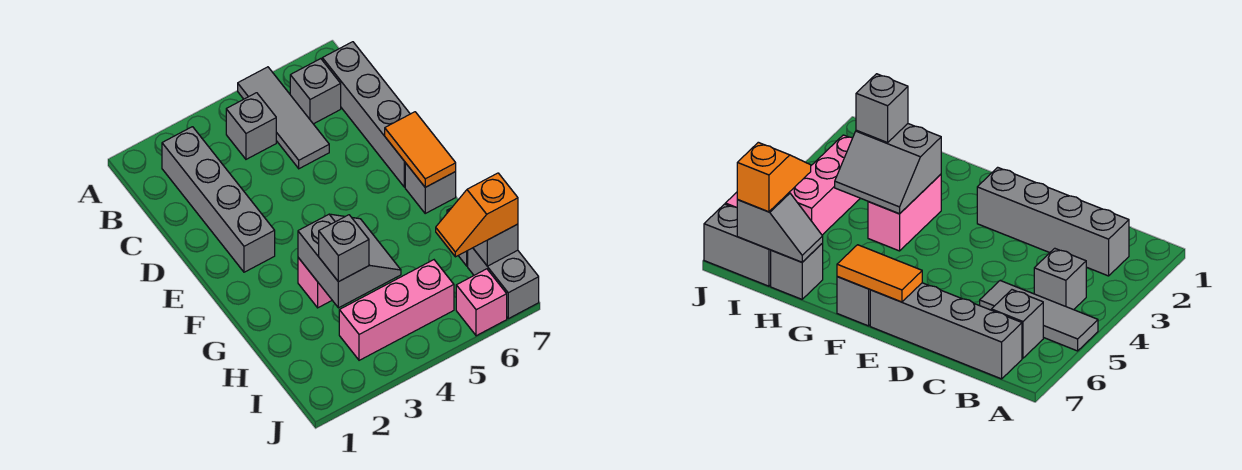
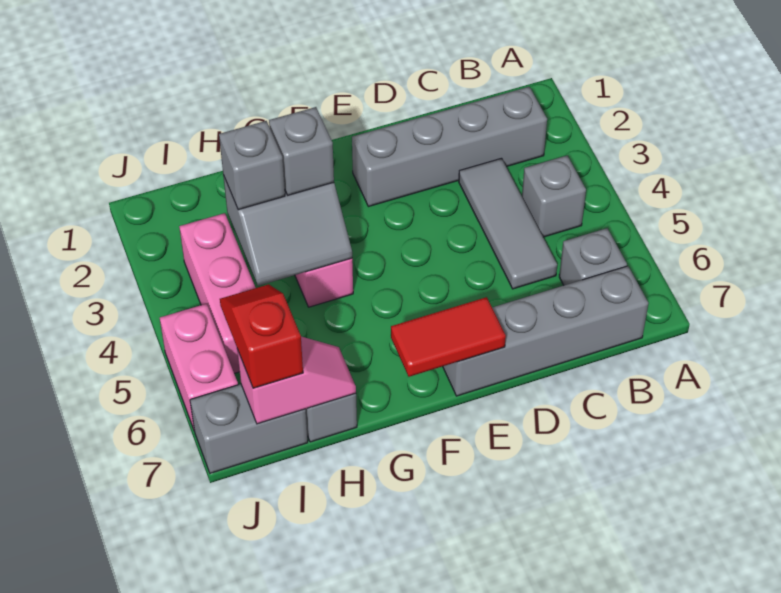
grey tile A5:C5 level 1 -> grey tile C3:C5 level 1
orange tile E7:F7 level 2 -> red tile E7:F7 level 2
grey brick F7 level 1 -> grey brick G3 level 3
grey slope H7:I7 level 2 top I -> pink slope H7:I7 level 2 top I
orange slope I6:I7 level 3 top 7 -> red slope I6:I7 level 3 top 7
pink brick J6 level 1 -> pink brick J5:J6 level 1

